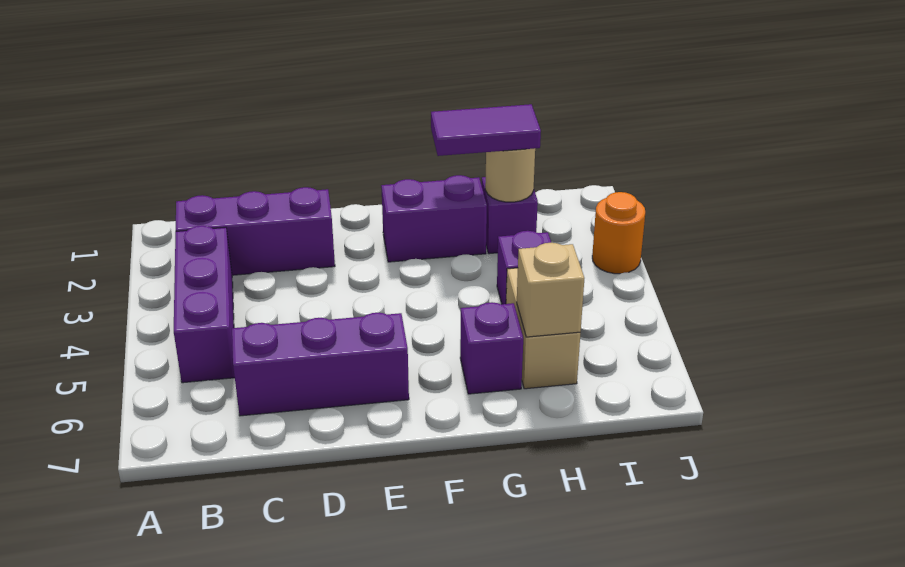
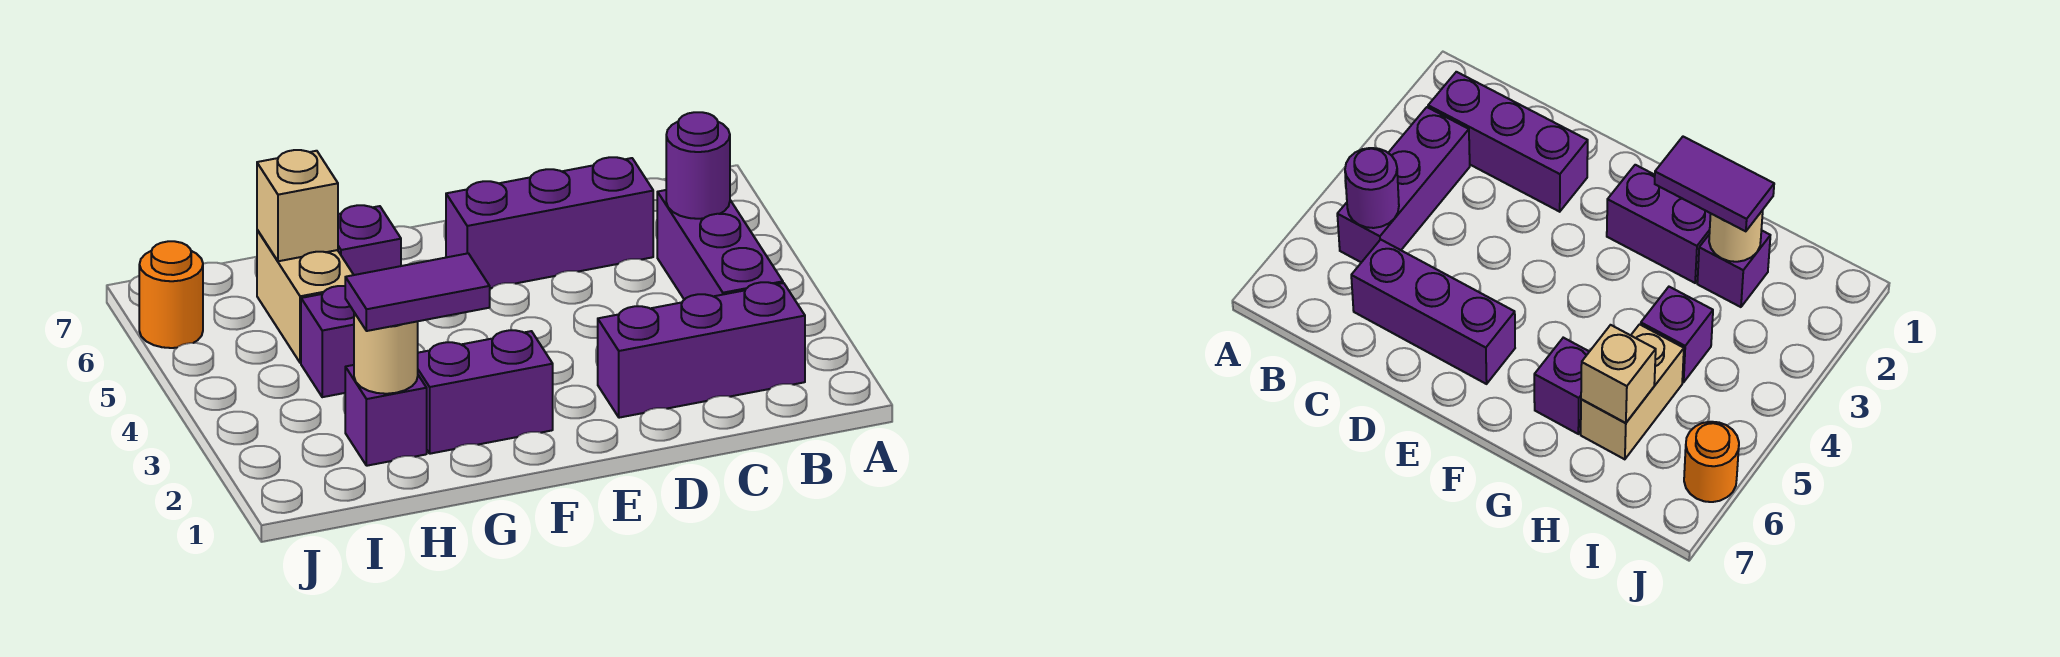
none -> purple round brick B5 level 2
orange round brick J3 level 1 -> orange round brick J6 level 1

